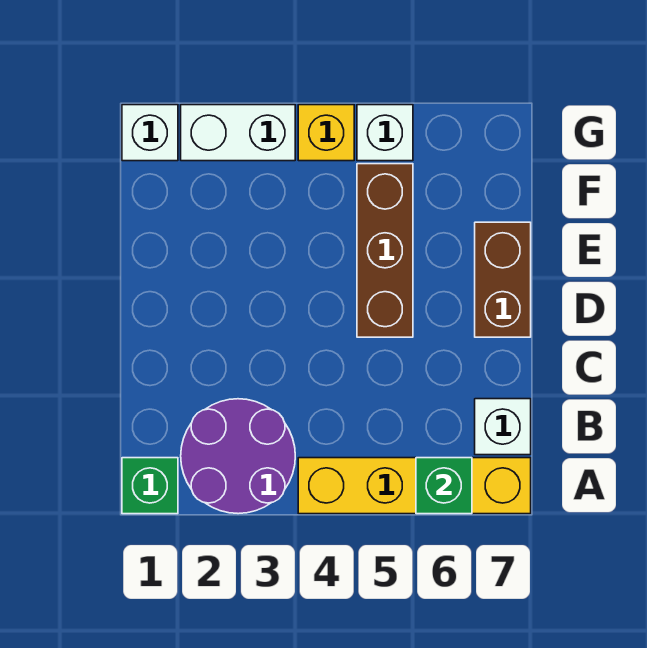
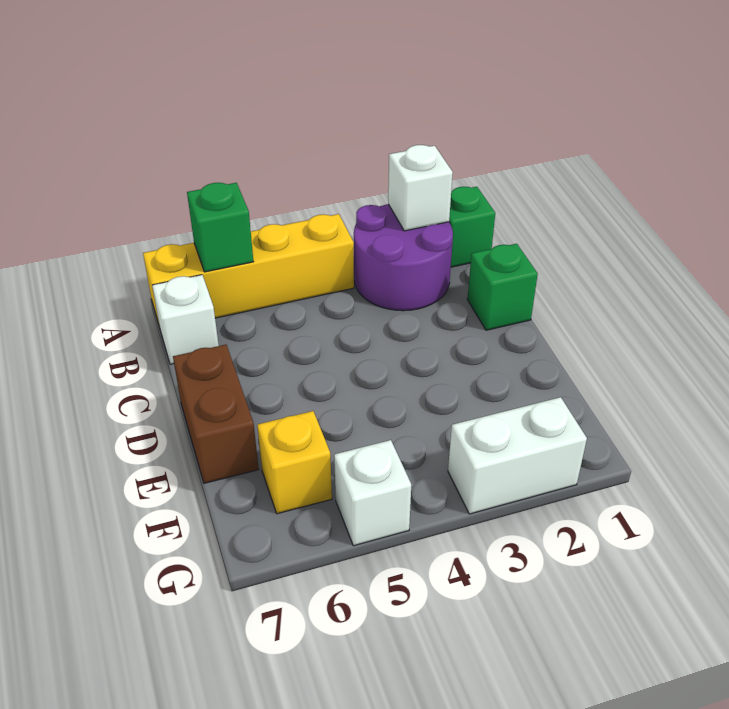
none -> green brick C1 level 1
brown brick D5:F5 level 1 -> none
white brick G1 level 1 -> white brick A2 level 2
yellow brick G4 level 1 -> yellow brick F6 level 1

